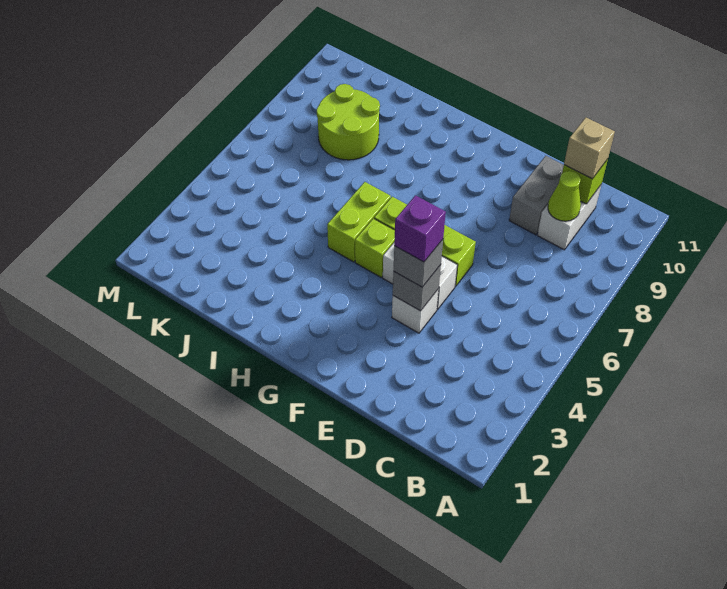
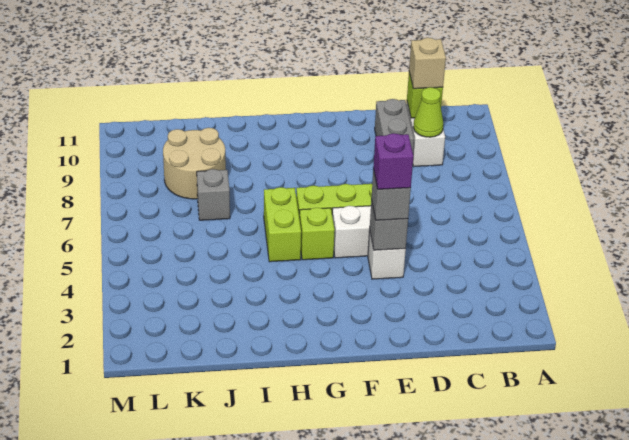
none -> grey brick J7 level 1
lime round brick J8:K9 level 1 -> tan round brick J8:K9 level 1

